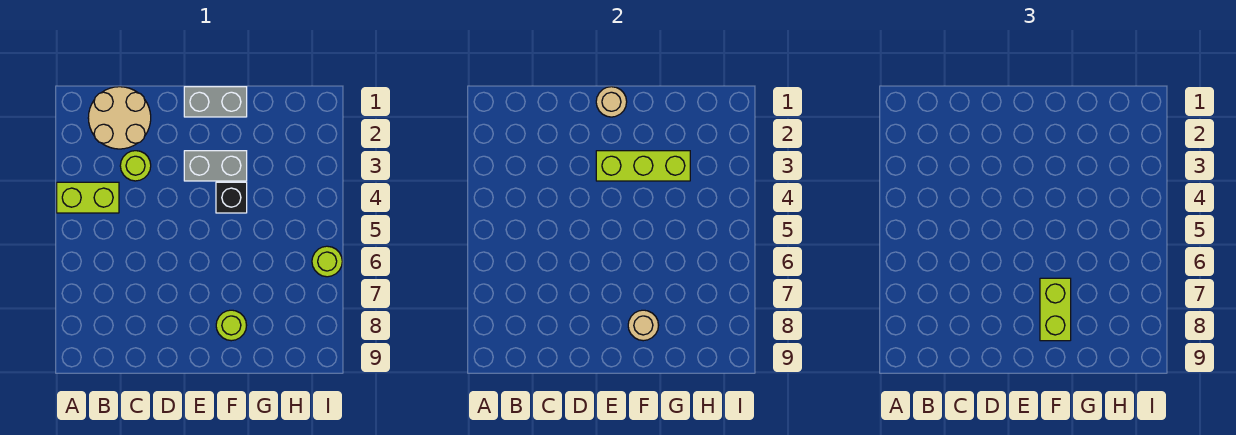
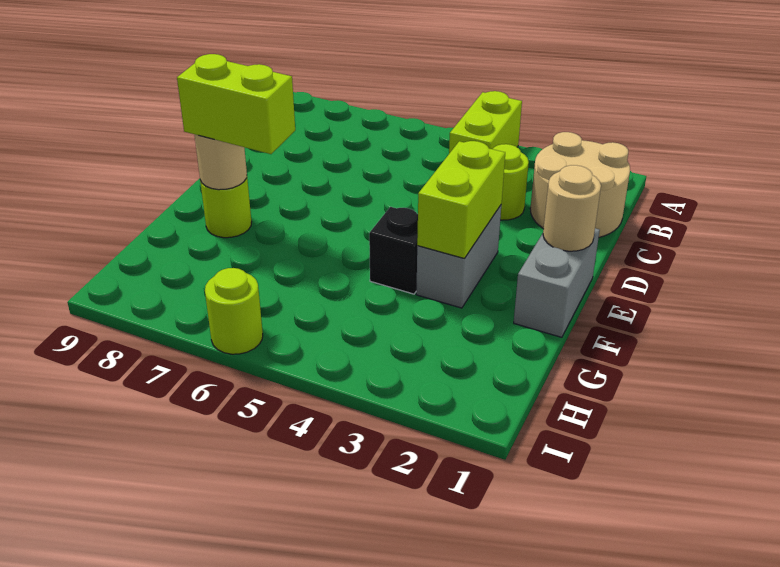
lime brick E3:G3 level 2 -> lime brick E3:F3 level 2

